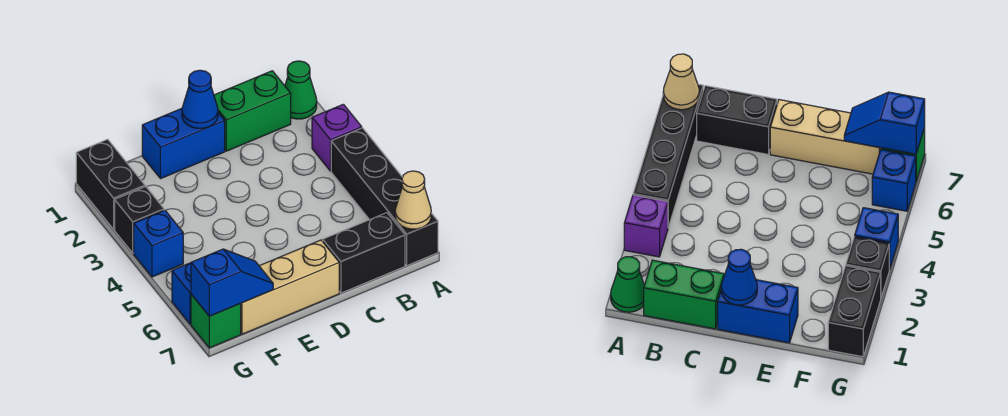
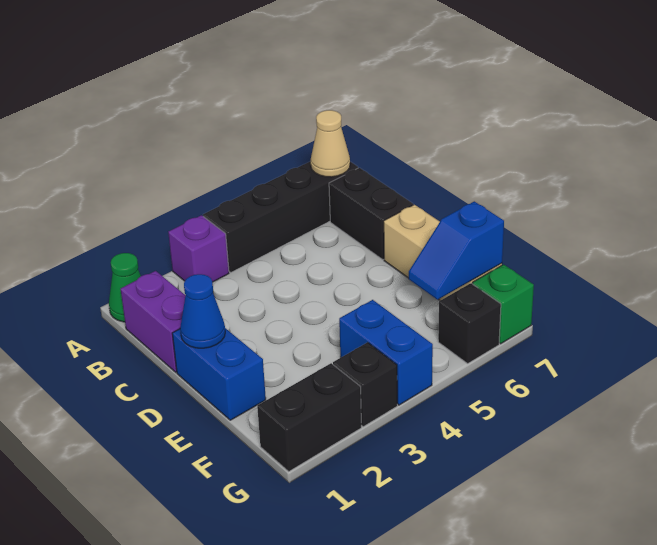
green brick B1:C1 level 1 -> purple brick B1:C1 level 1
blue slope F7:G7 level 2 top G -> blue slope F6:F7 level 2 top 7
blue brick G4 level 1 -> blue brick F4:G4 level 1
blue brick G6 level 1 -> black brick G6 level 1

